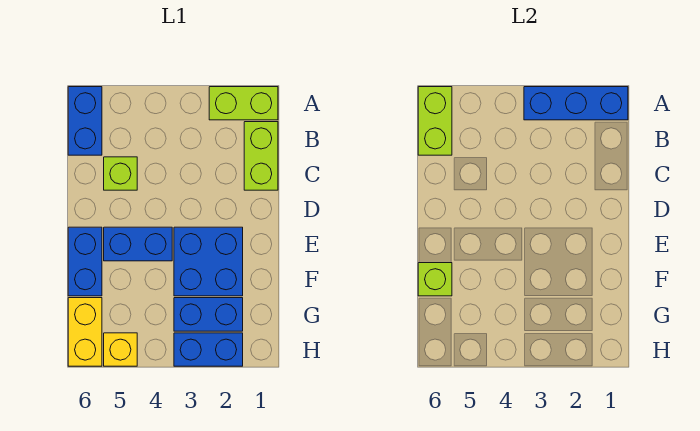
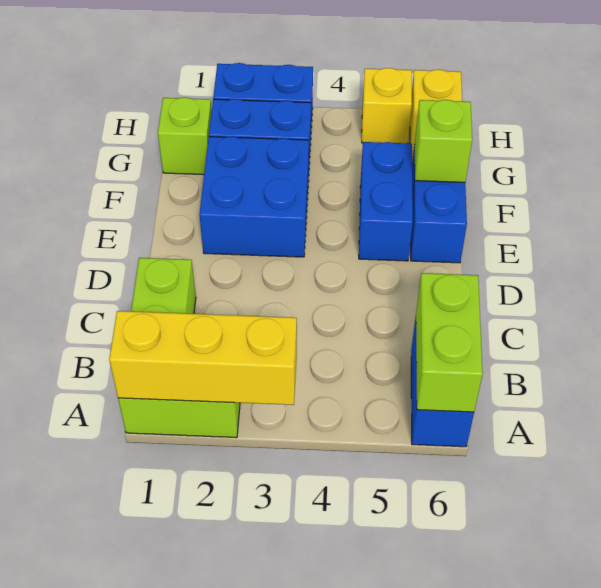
blue brick A1:A3 level 2 -> yellow brick A1:A3 level 2
lime brick C5 level 1 -> lime brick G1 level 1
blue brick E4:E5 level 1 -> blue brick E5:F5 level 1

